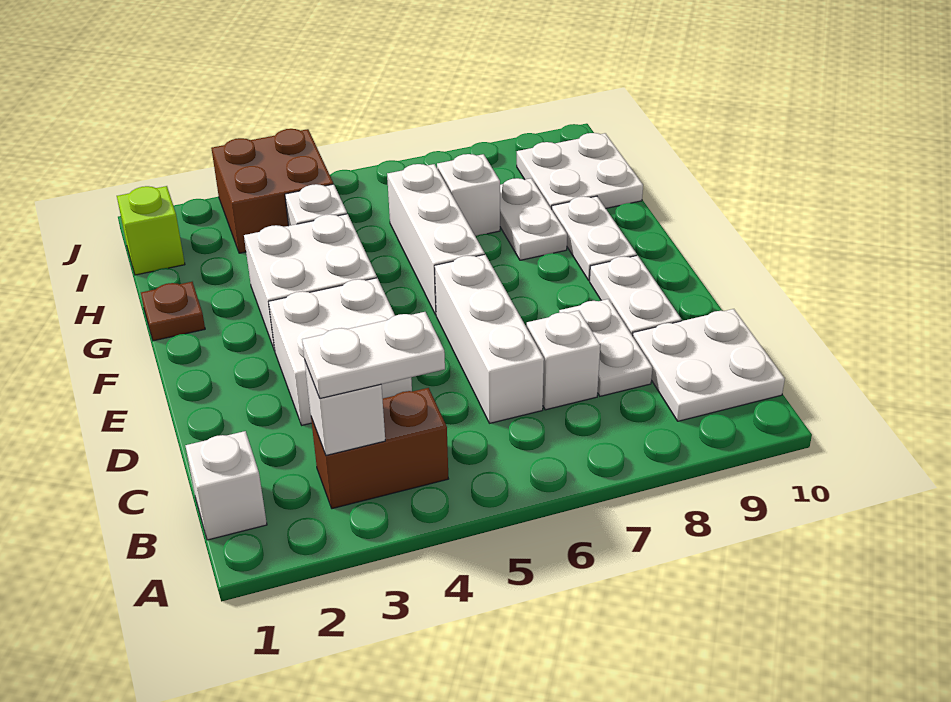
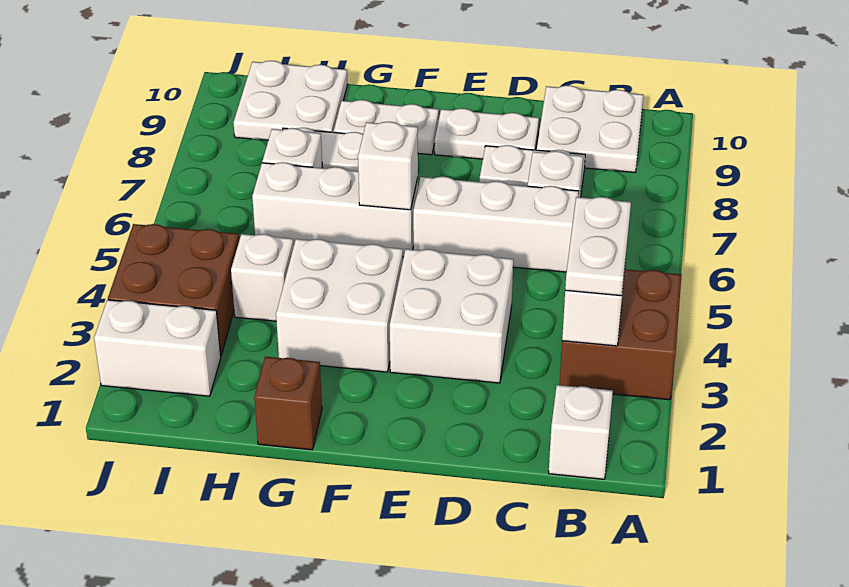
brown brick B3:B4 level 1 -> brown brick A3:B4 level 1
none -> white brick F6 level 2
brown plate G1 level 1 -> brown brick G1 level 1
lime brick I1 level 1 -> none
none -> white brick I2:J2 level 1

